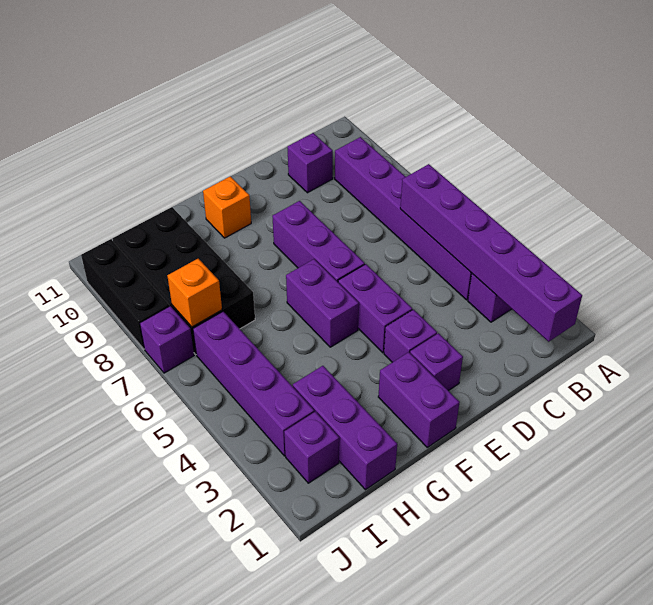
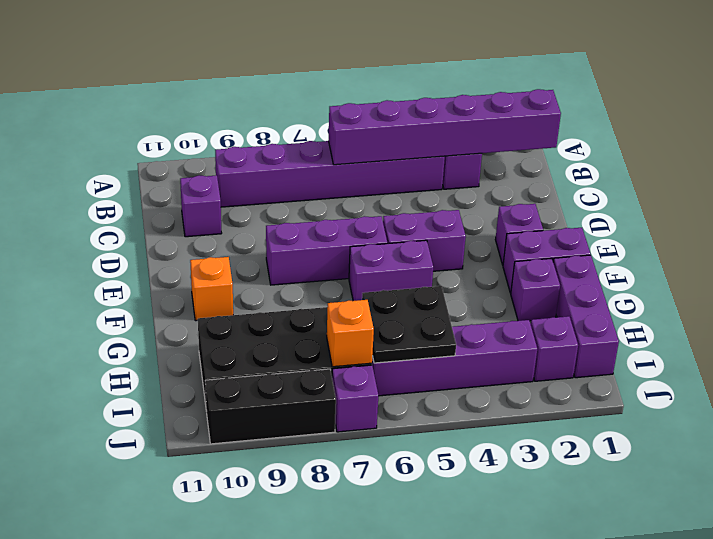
purple brick E3 level 1 -> purple brick G2 level 1
purple brick H1:H3 level 1 -> purple brick G1:I1 level 1
none -> black plate H5:I6 level 2

